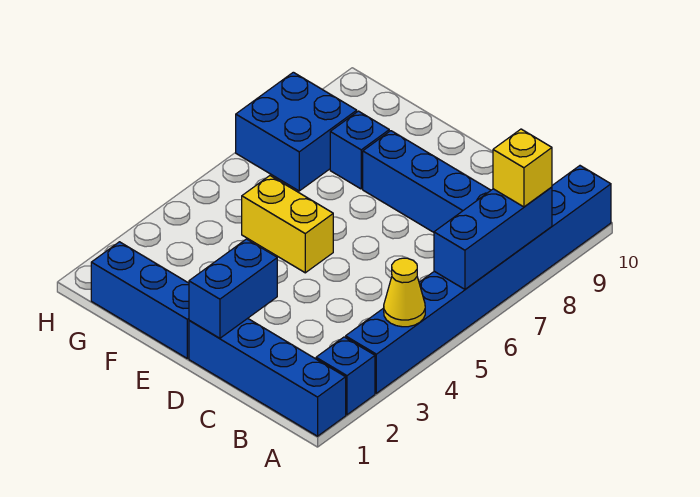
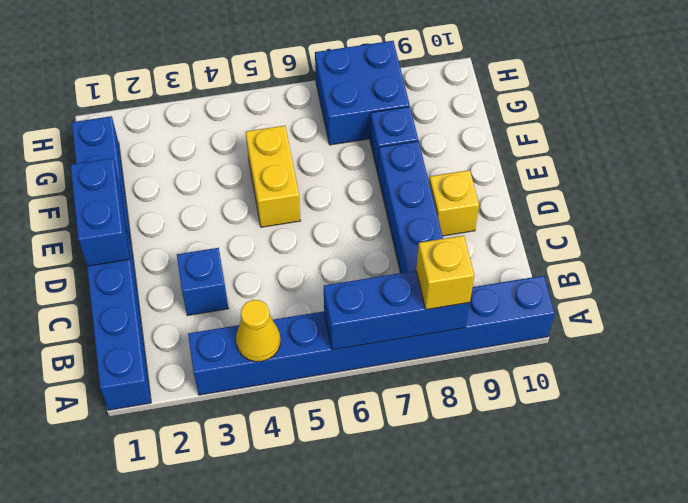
blue brick A2 level 1 -> blue brick C3 level 1
blue brick D1:D2 level 2 -> blue brick D1:E1 level 2
none -> yellow brick D9 level 1

